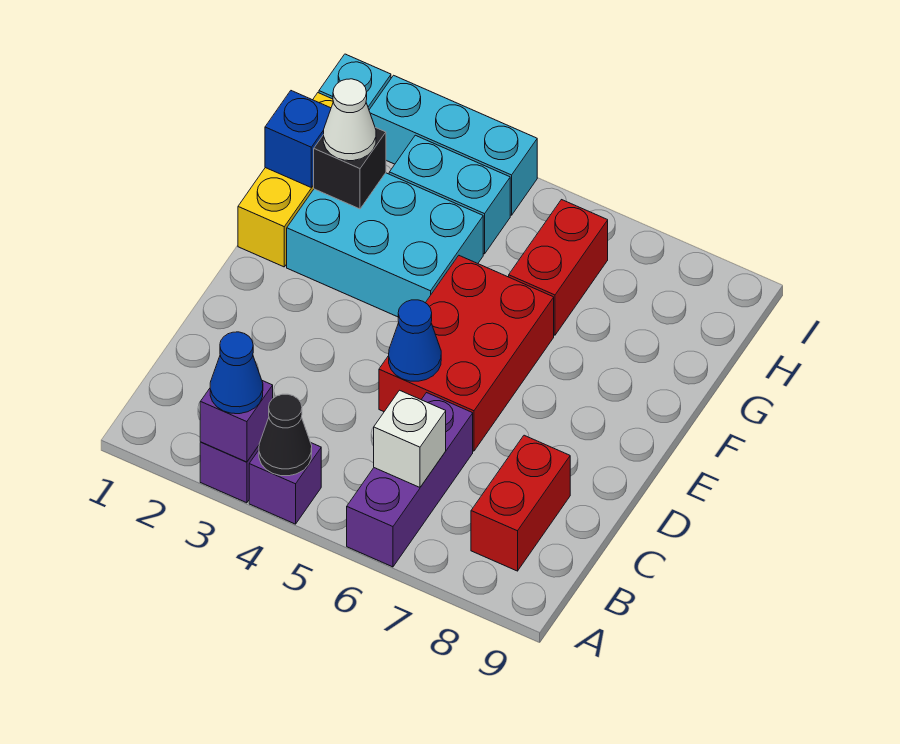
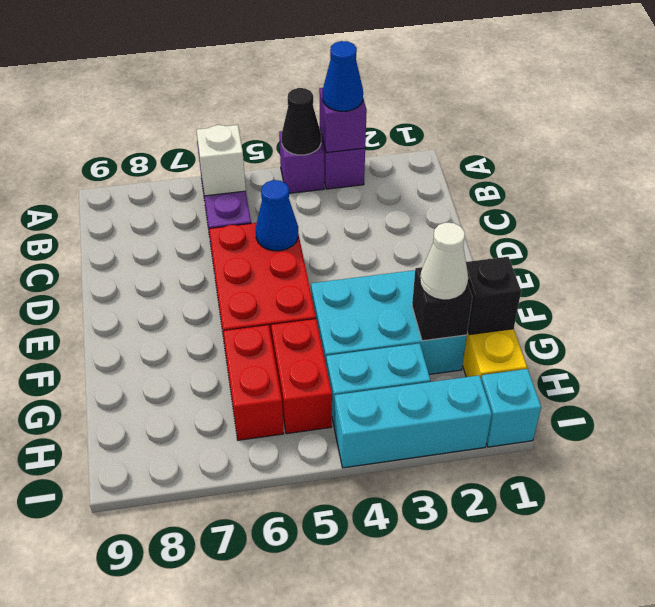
red brick B8:C8 level 1 -> red brick G5:H5 level 1
blue brick G1 level 2 -> black brick G1 level 2

